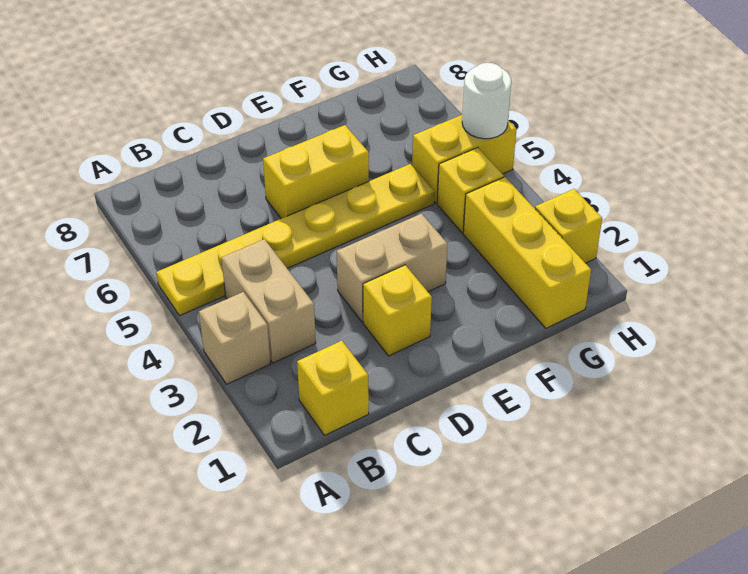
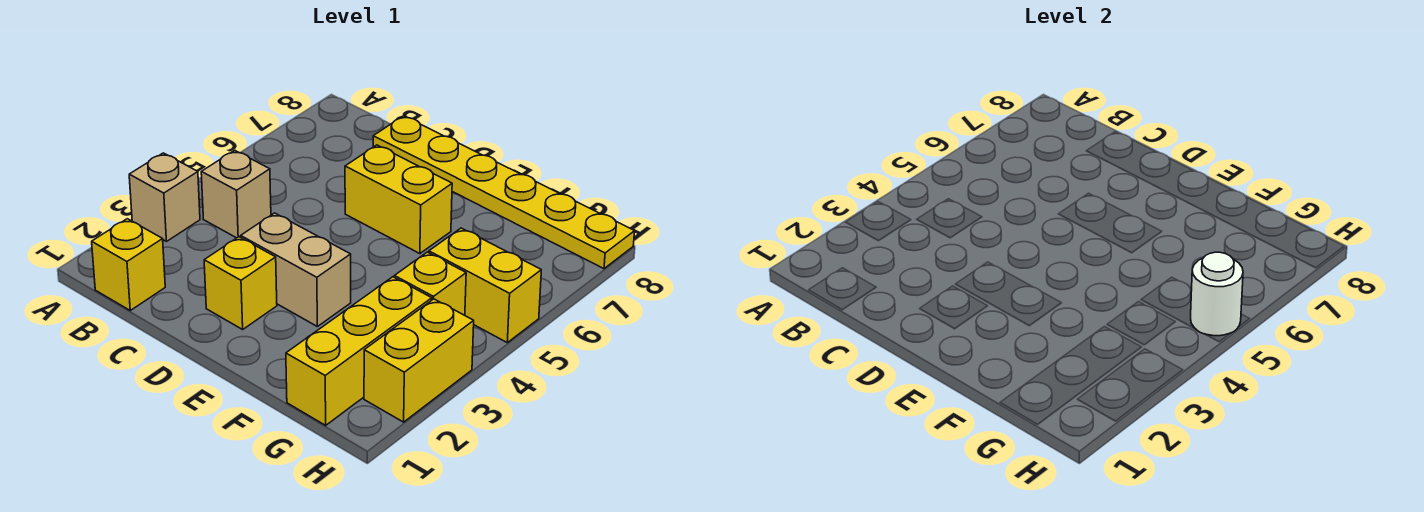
yellow plate A5:F5 level 1 -> yellow plate C8:H8 level 1
tan brick B3:B4 level 1 -> tan brick B4 level 1
yellow brick H2 level 1 -> yellow brick H2:H3 level 1

